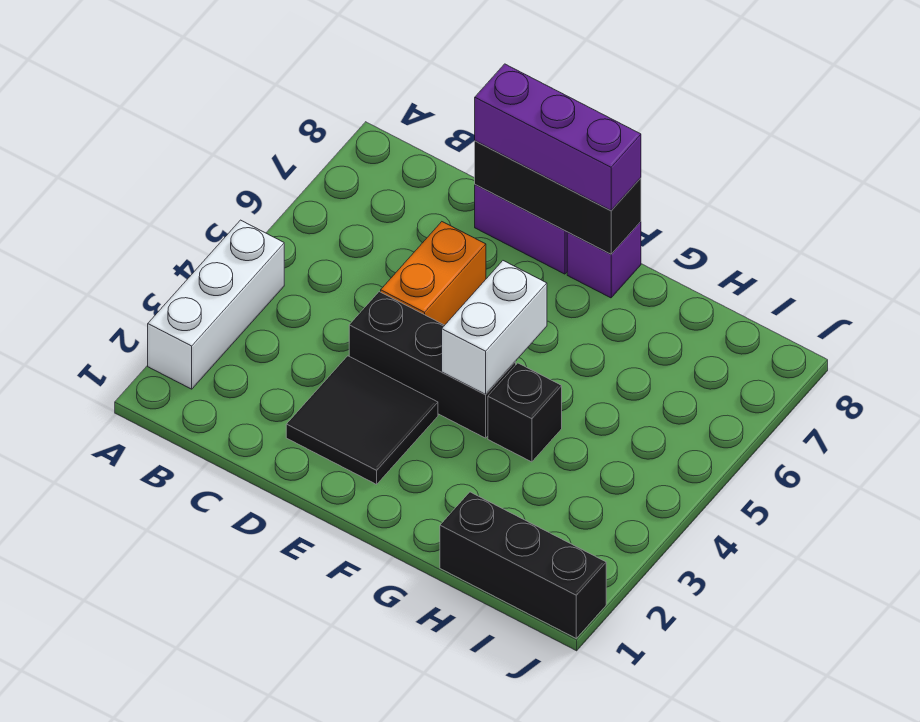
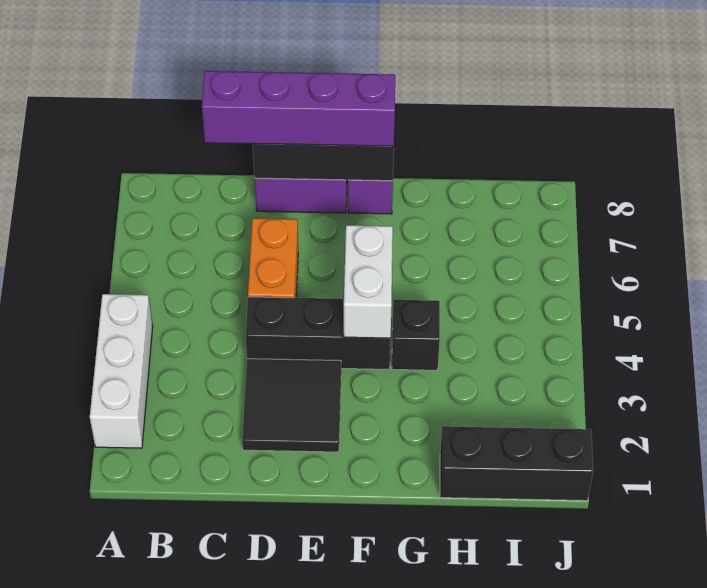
purple brick D8:F8 level 3 -> purple brick C8:F8 level 3

